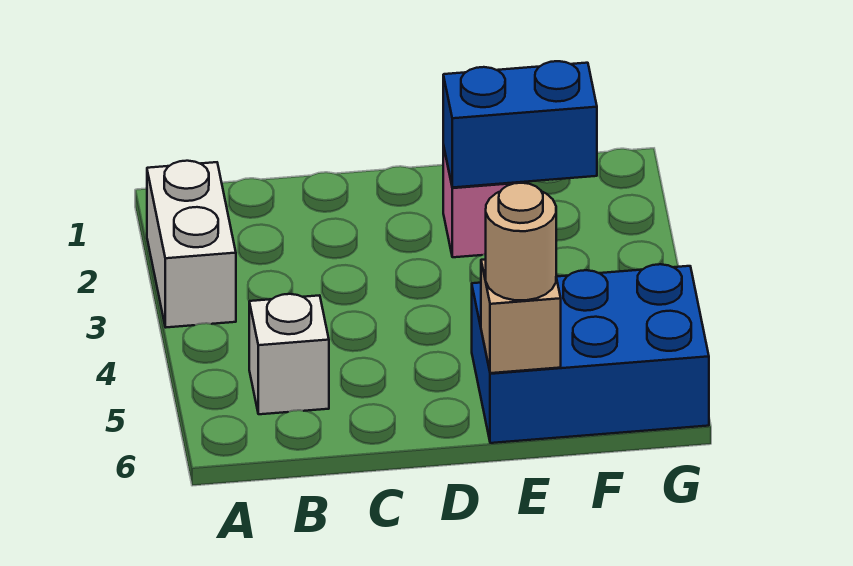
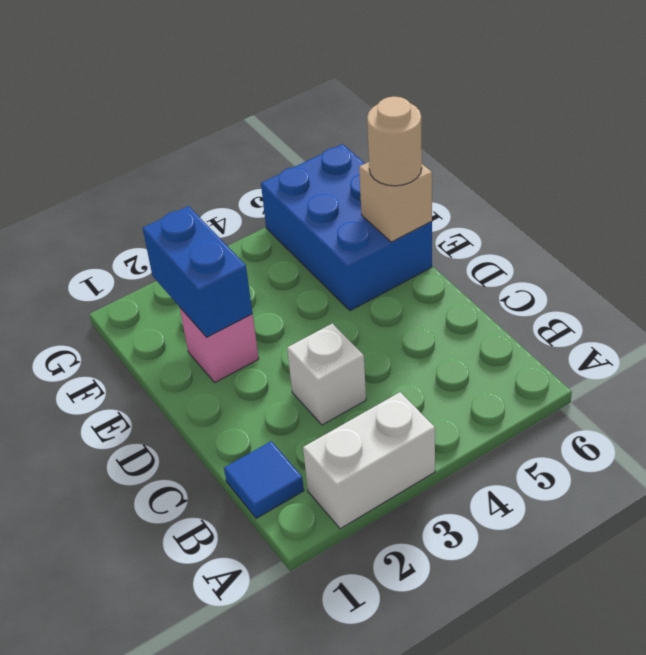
none -> blue tile B1 level 1
white brick B5 level 1 -> white brick C3 level 1

